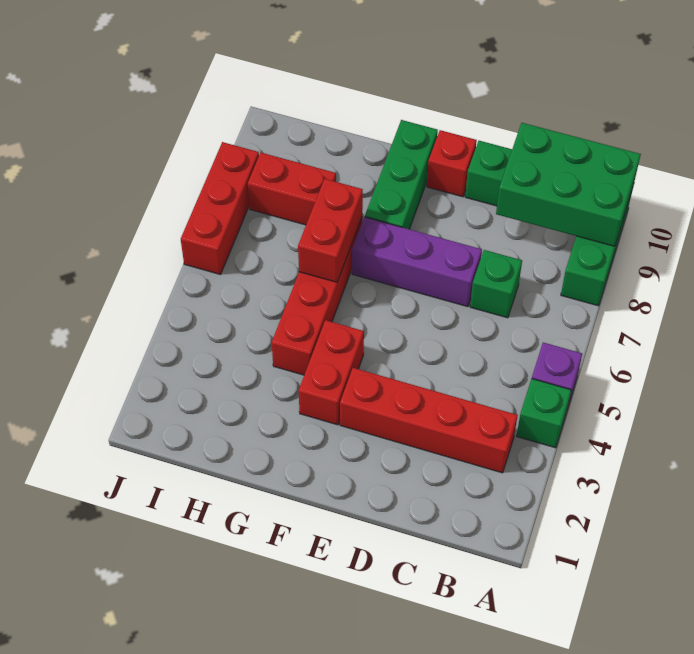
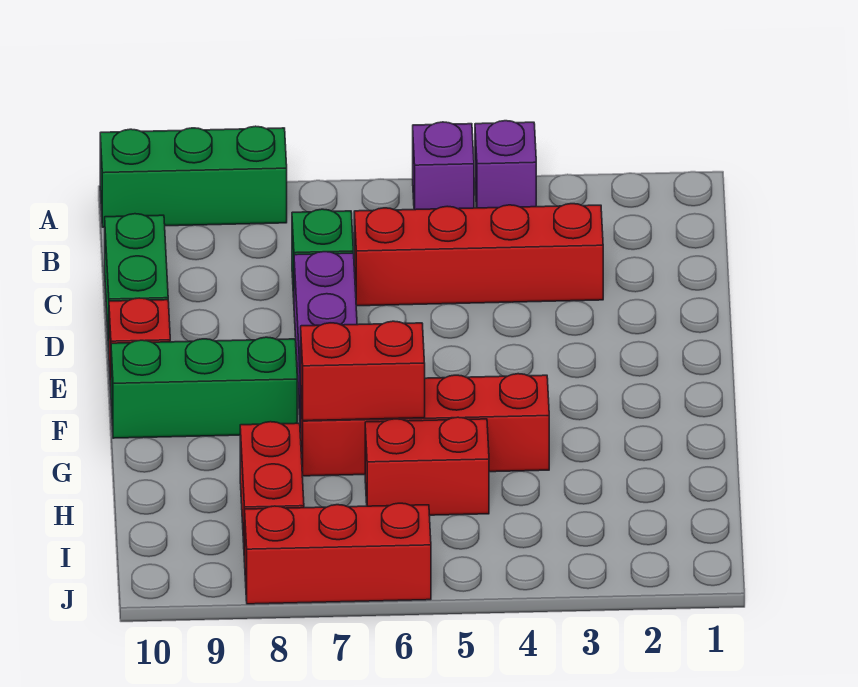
green brick A4 level 1 -> purple brick A4 level 1
green brick A9:C10 level 2 -> none
red brick B3:E3 level 1 -> red brick C3:C6 level 1
red brick F3:F4 level 1 -> red brick H5:H6 level 1

